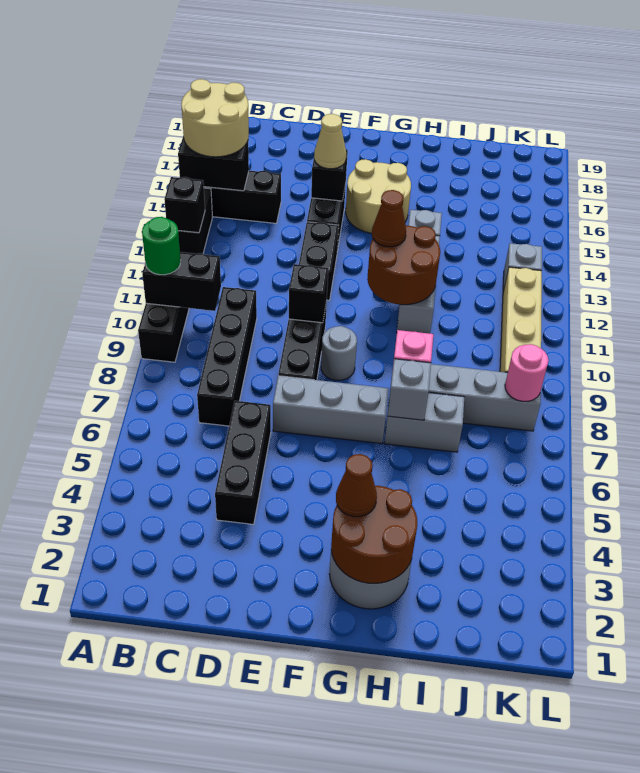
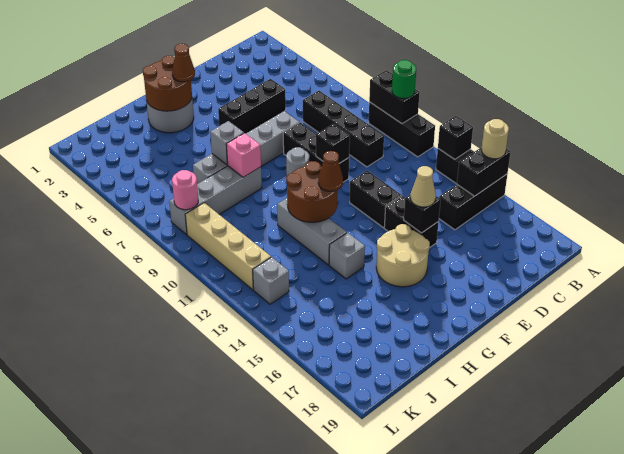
black brick A10:B10 level 2 -> black brick A9:A10 level 2
tan round brick A15:B16 level 3 -> tan round brick A15 level 3
black brick D4:D6 level 1 -> black brick D5:F5 level 1

